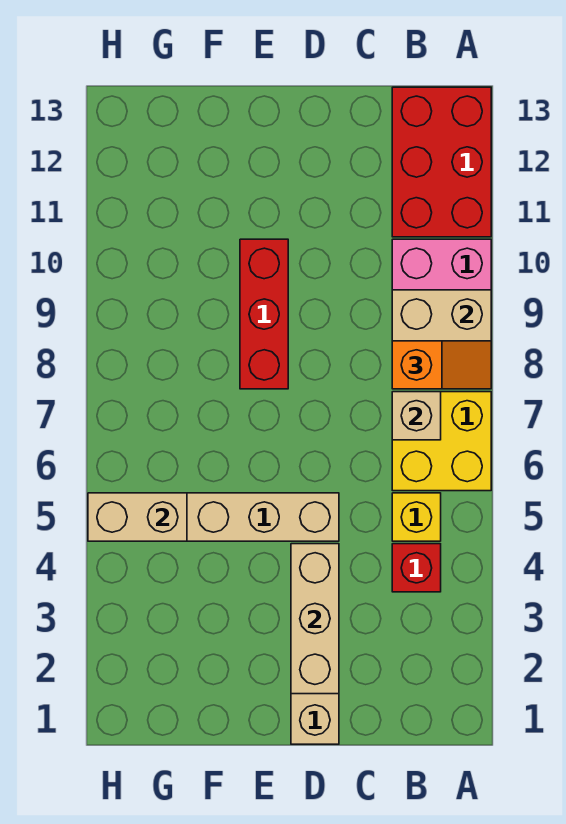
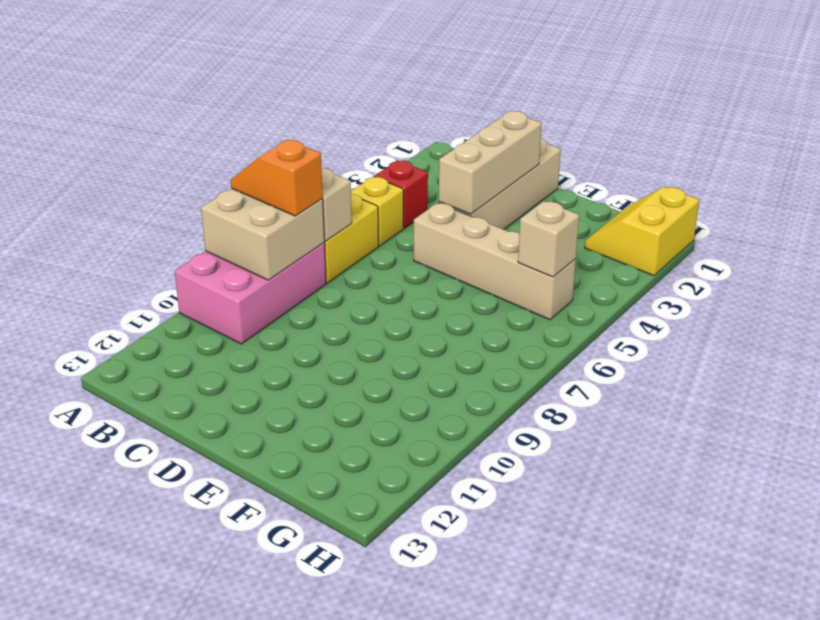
red brick A11:B13 level 1 -> none
red brick E8:E10 level 1 -> none
none -> yellow slope G1:H2 level 1 top H
tan brick G5:H5 level 2 -> tan brick G5 level 2

